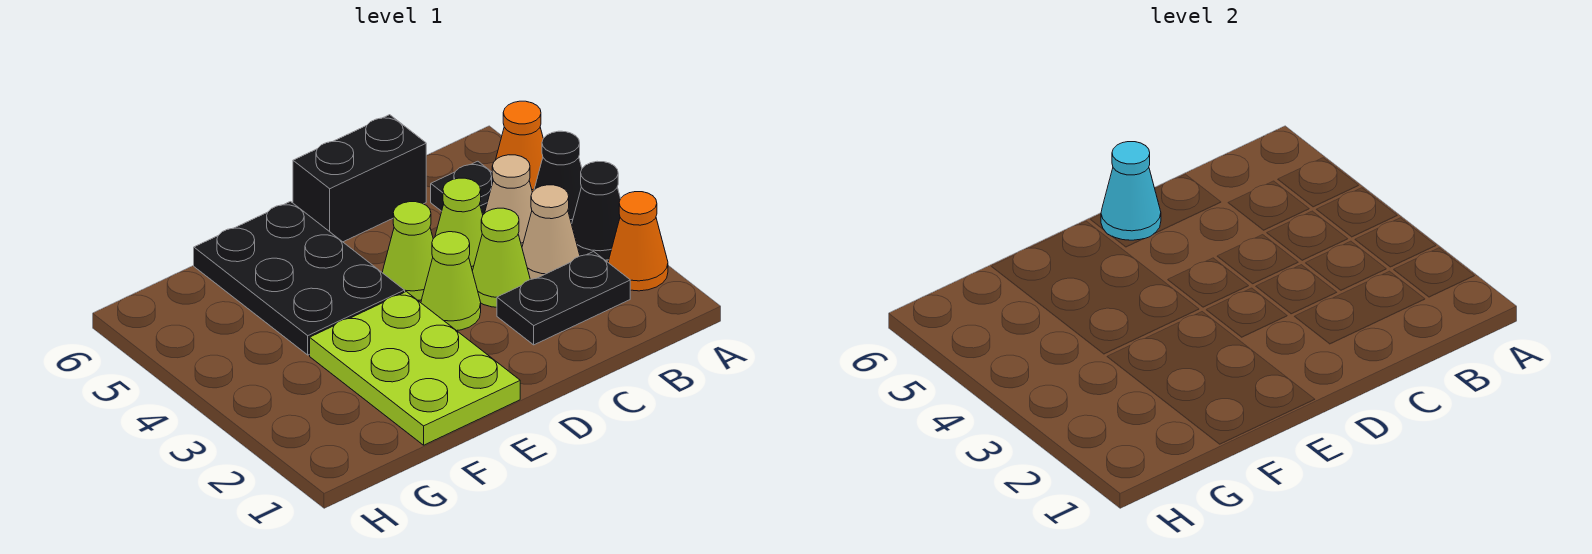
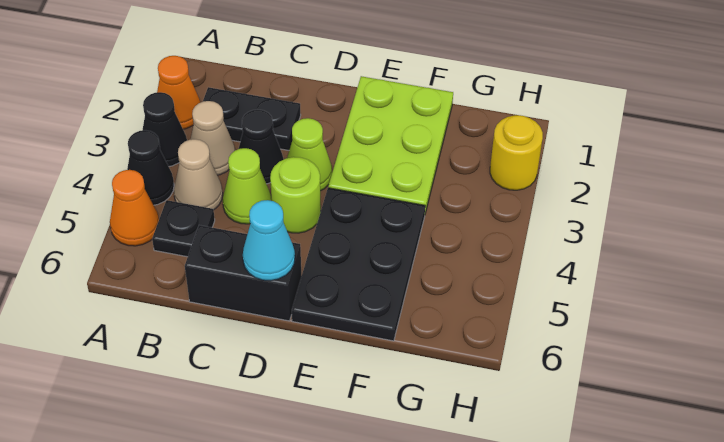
lime cone C3 level 1 -> black cone C3 level 1
lime cone D4 level 1 -> lime round brick D4 level 1
none -> yellow round brick H2 level 1

